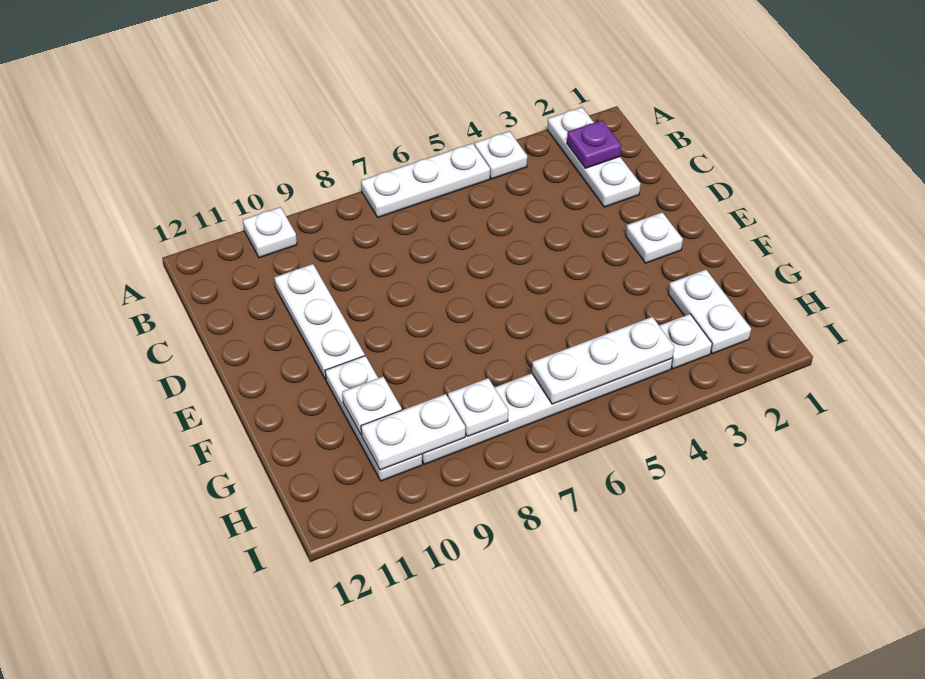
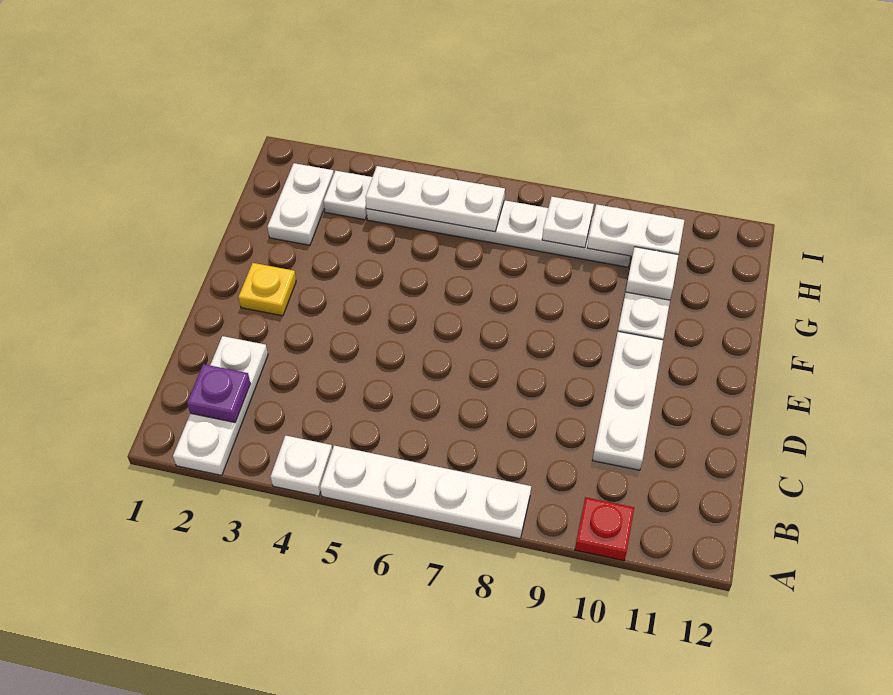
white plate A5:A7 level 1 -> white plate A5:A8 level 1
white plate A10 level 1 -> red plate A10 level 1
white plate E2 level 1 -> yellow plate E2 level 1

